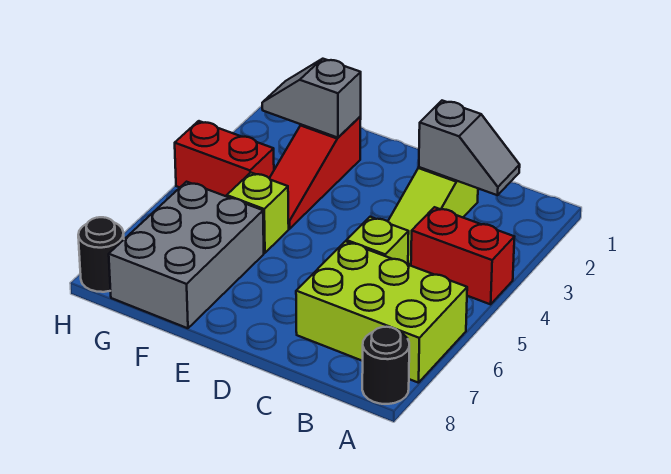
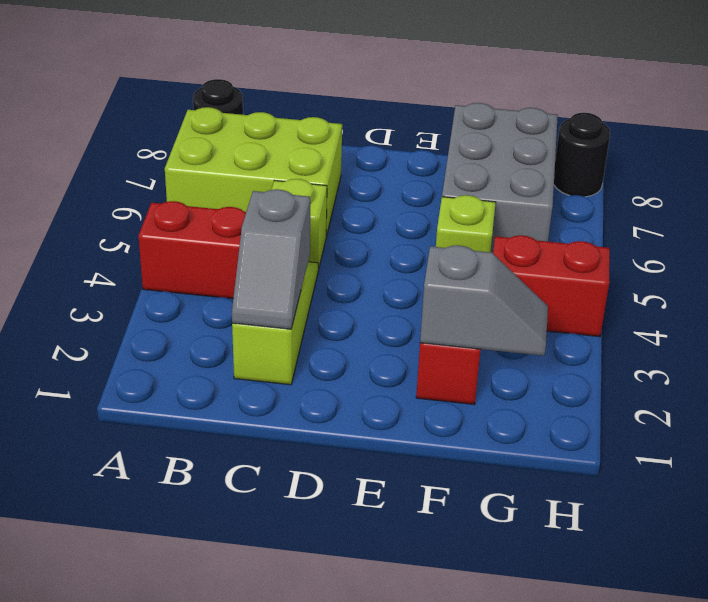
grey slope B2:C2 level 2 top C -> grey slope C2:C3 level 2 top 3

